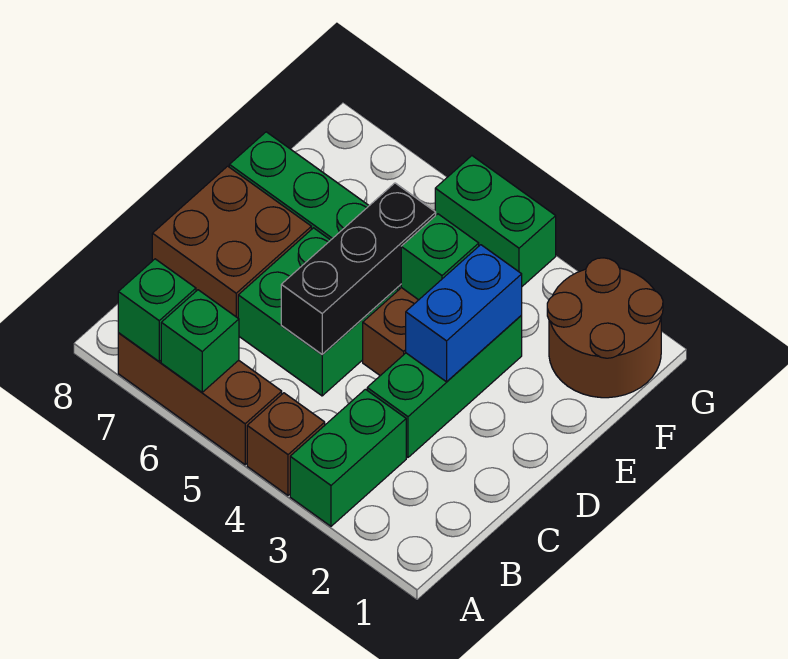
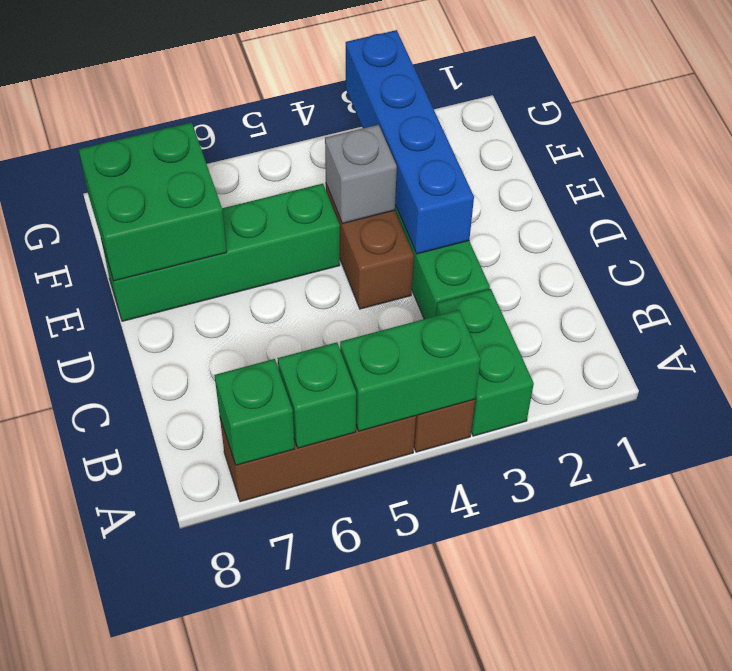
green brick C5:D6 level 1 -> green brick E7:F8 level 2
black brick C5:E5 level 2 -> none
brown brick C7:D8 level 1 -> none
blue brick D3:E3 level 2 -> blue brick D3:G3 level 2
green brick E4 level 2 -> grey brick E4 level 2
brown round brick F1:G2 level 1 -> none
green brick G4:G5 level 1 -> green brick A4:A5 level 2

